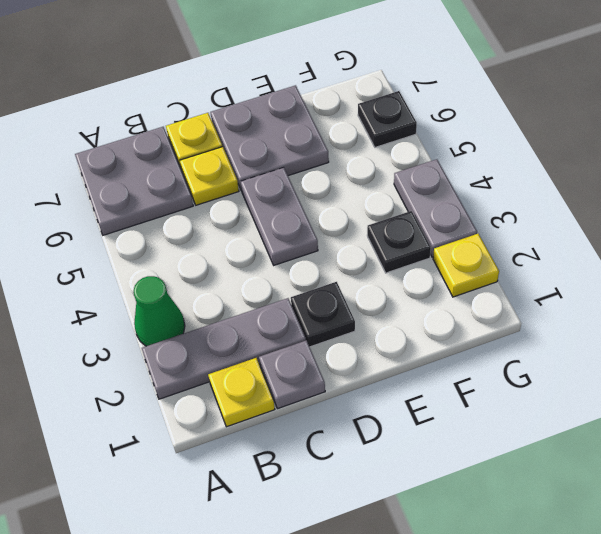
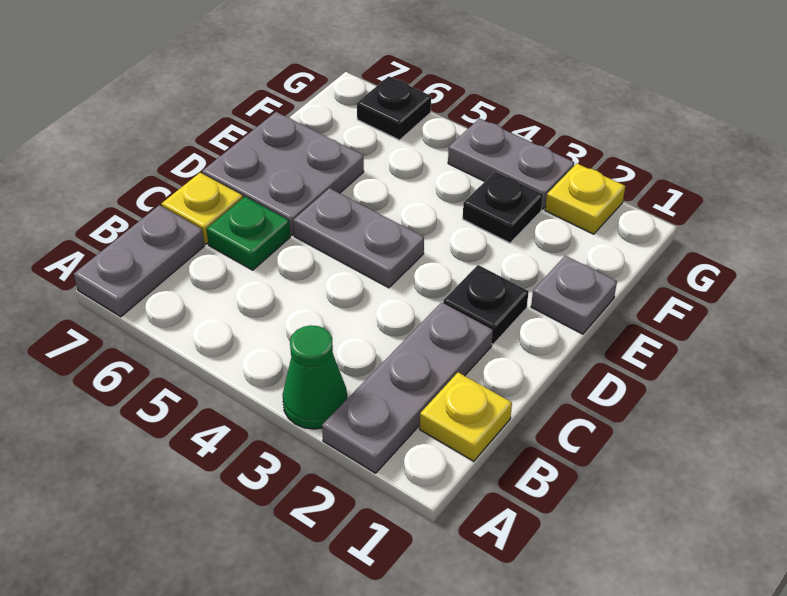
grey plate A6:B7 level 1 -> grey plate A7:B7 level 1
grey plate C1 level 1 -> grey plate E1 level 1
yellow plate C6 level 1 -> green plate C6 level 1

